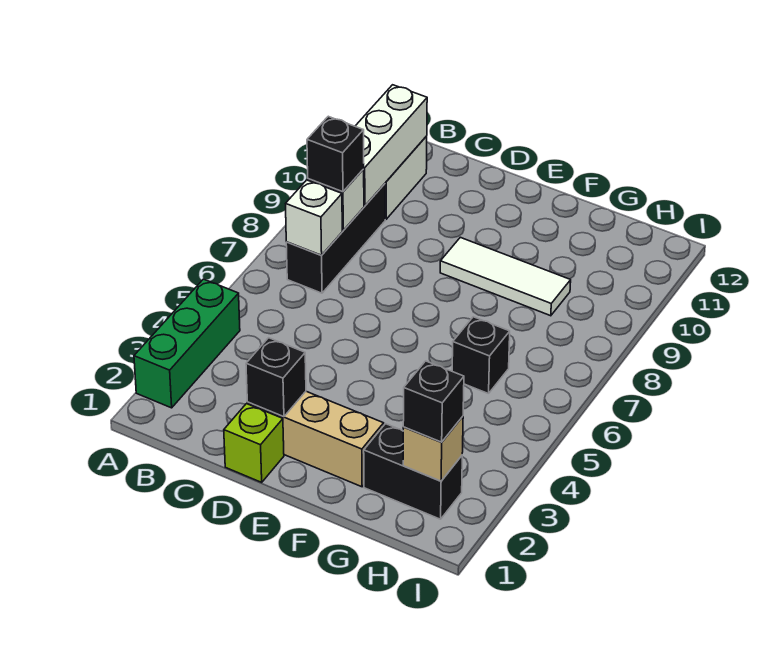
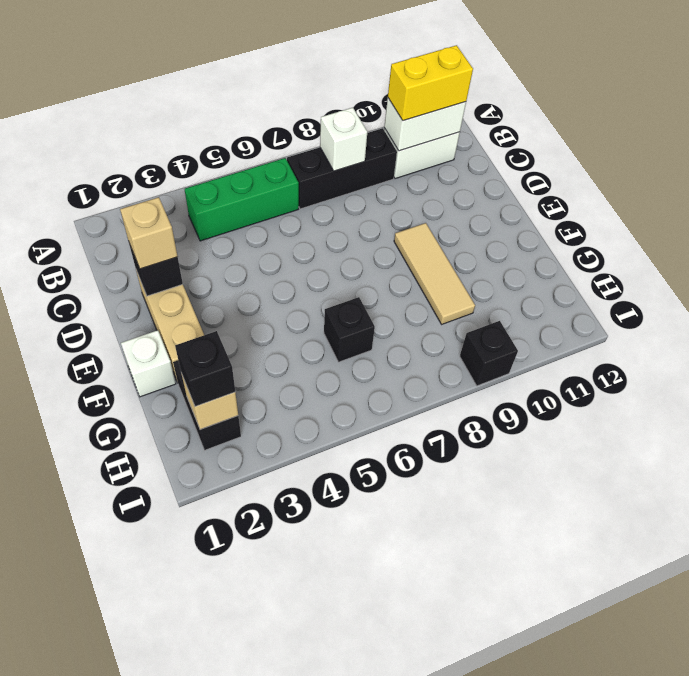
green brick A2:A4 level 1 -> green brick B4:B6 level 1
white brick B7 level 2 -> white brick F1 level 1
black brick B8 level 3 -> black brick I9 level 1
white brick B9:B11 level 2 -> white brick B10:B11 level 2
none -> yellow brick B10:B11 level 3
lime brick D1 level 1 -> none
none -> tan brick D2 level 3
white tile E9:G9 level 1 -> tan tile E9:G9 level 1

